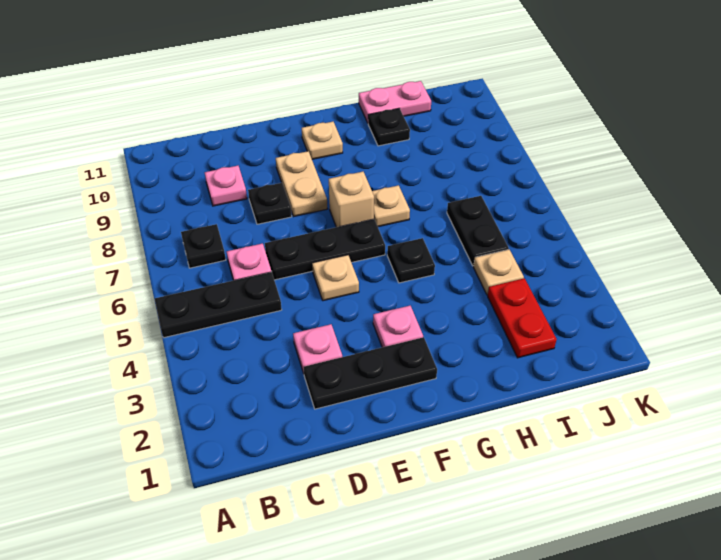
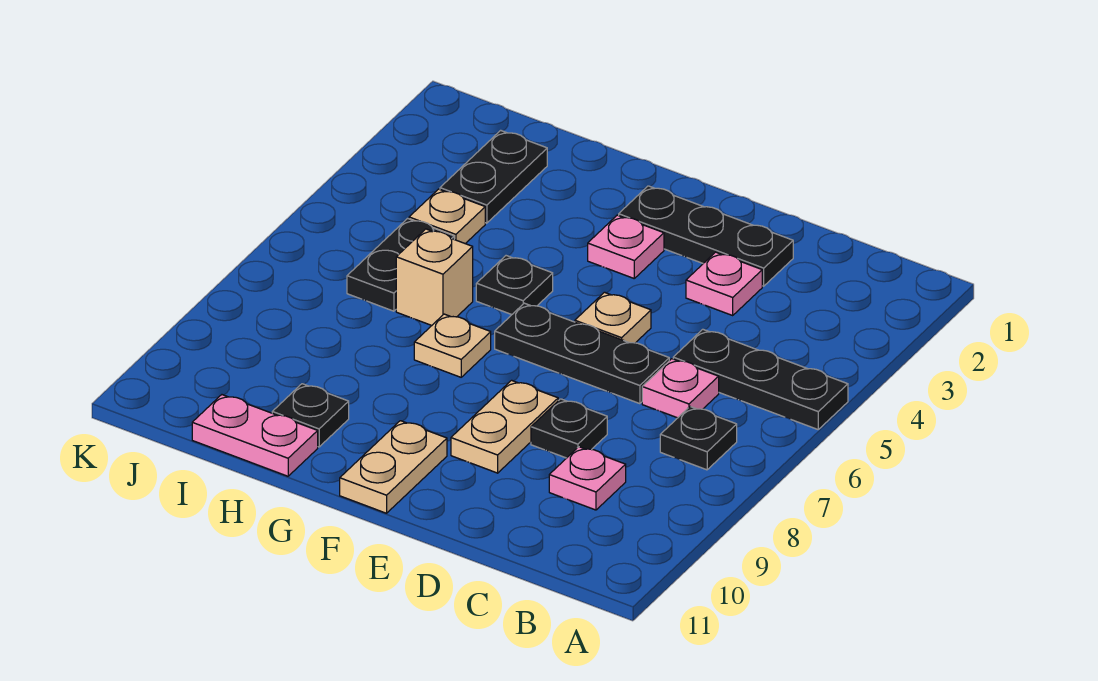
tan brick F7 level 1 -> tan brick H6 level 1
tan plate F10 level 1 -> tan plate F10:F11 level 1
red plate I2:I3 level 1 -> black plate I2:I3 level 1

